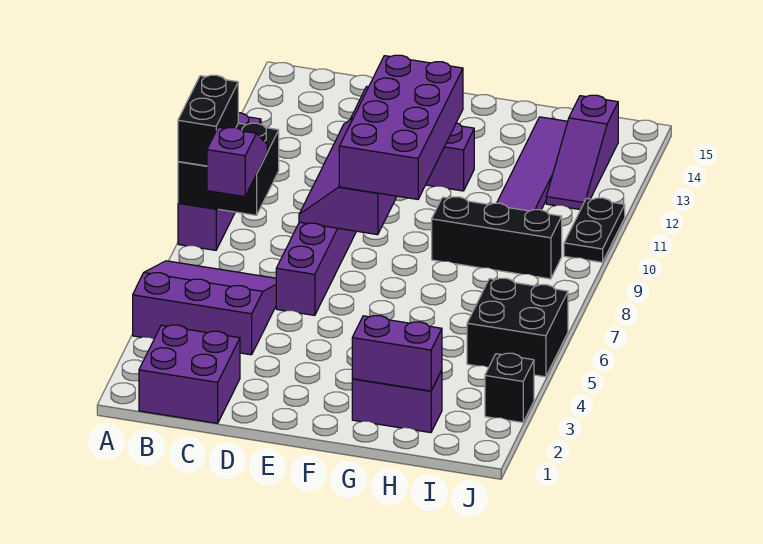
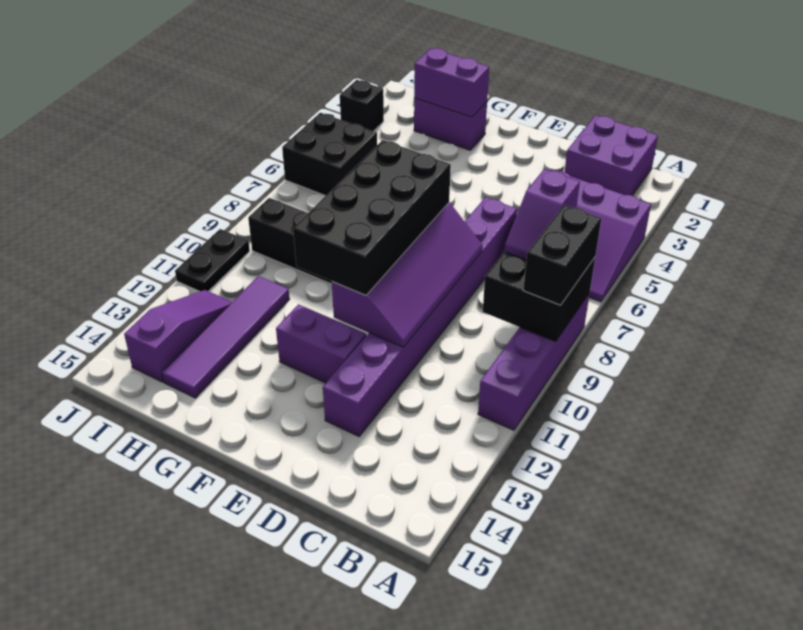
purple brick E8:F11 level 3 -> black brick E8:F11 level 3

